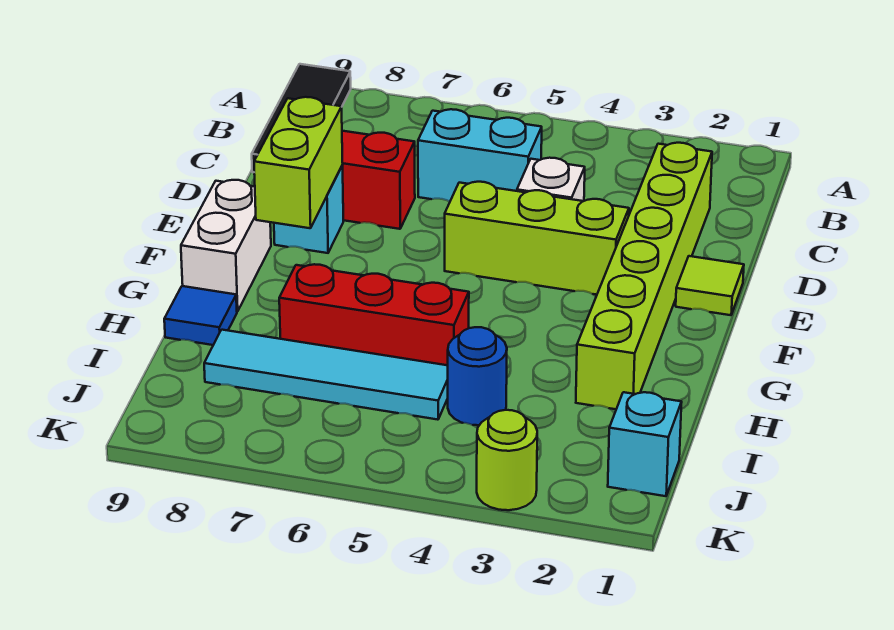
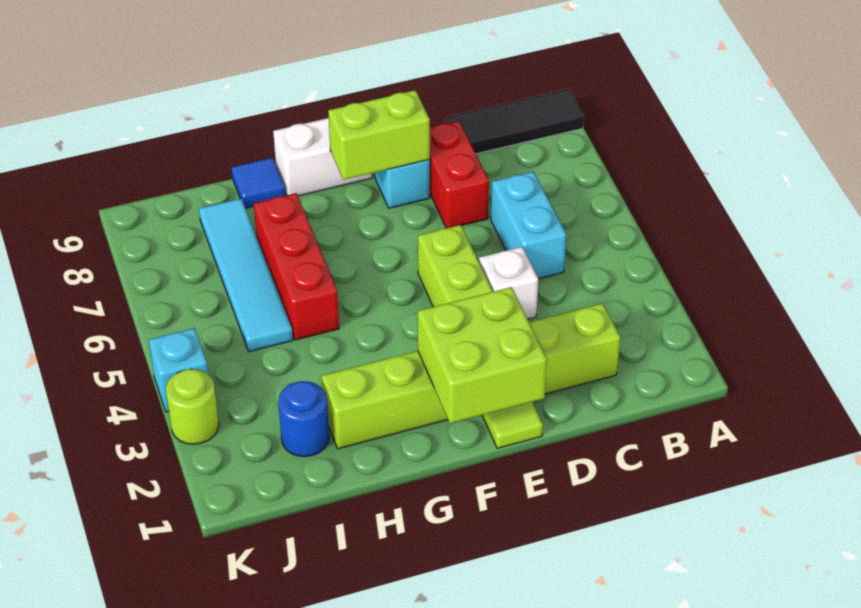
none -> lime brick E1:F2 level 2
blue round brick I4 level 1 -> blue round brick I2 level 1
cyan brick J1 level 1 -> cyan brick K4 level 1

